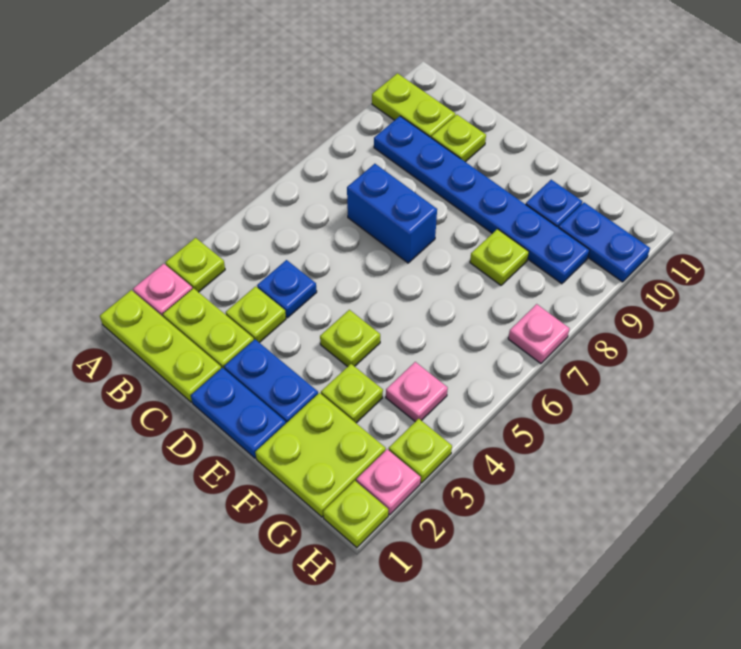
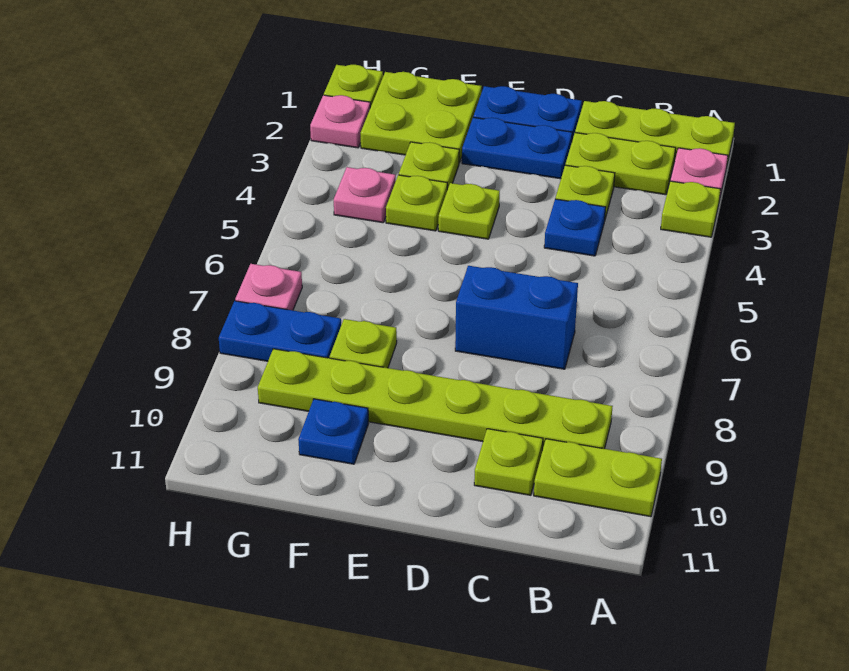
blue plate B9:G9 level 1 -> lime plate B9:G9 level 1
blue plate G10:H10 level 1 -> blue plate G8:H8 level 1
lime plate H3 level 1 -> lime plate F4 level 1

